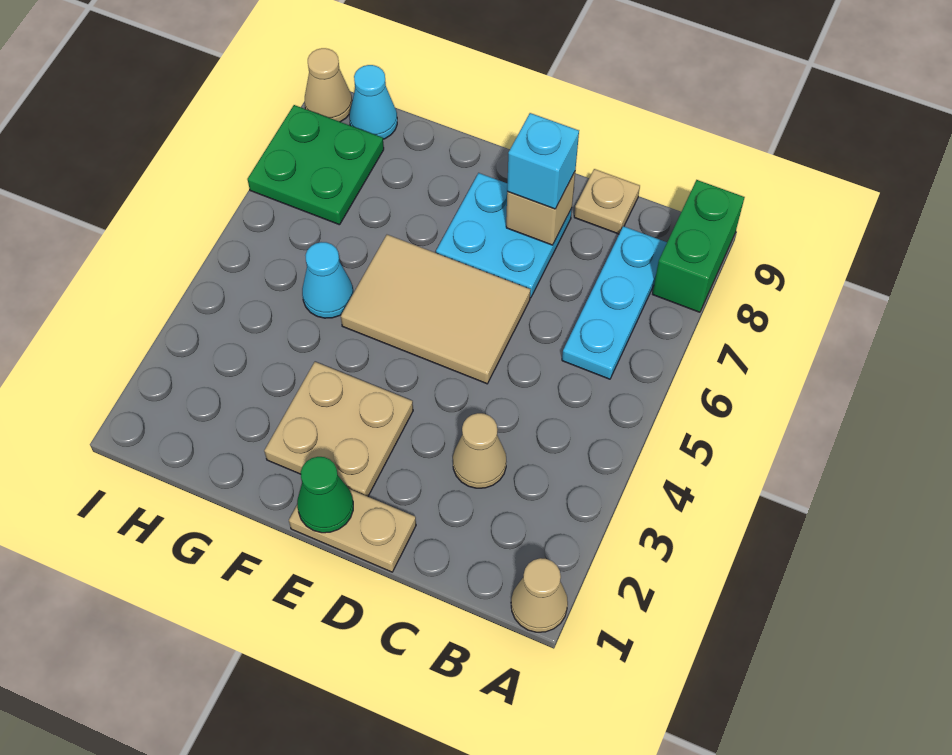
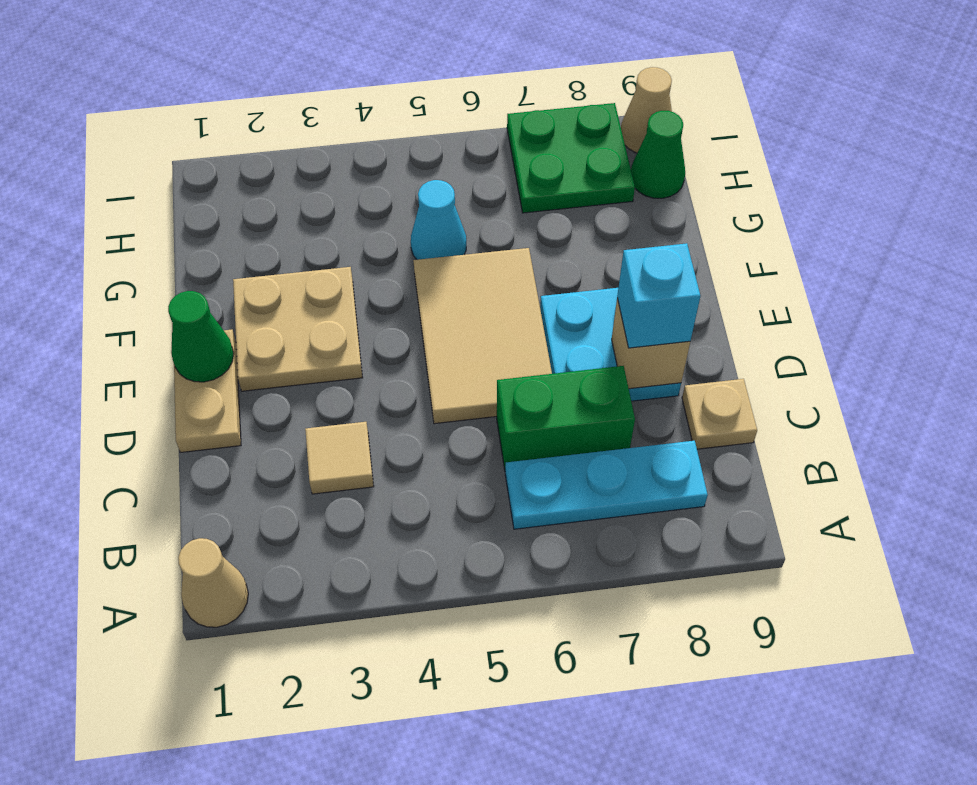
green brick A8:A9 level 1 -> green brick C6:C7 level 1
tan cone C3 level 1 -> tan tile C3 level 1
cyan cone H9 level 1 -> green cone H9 level 1

